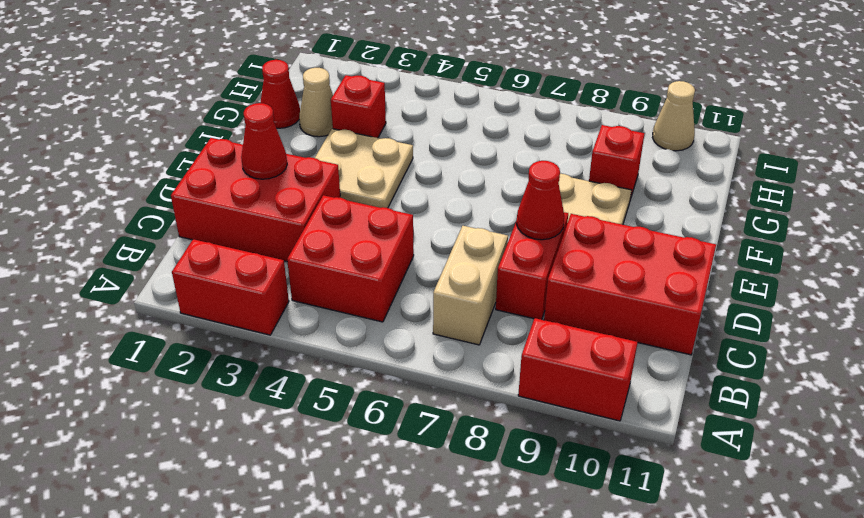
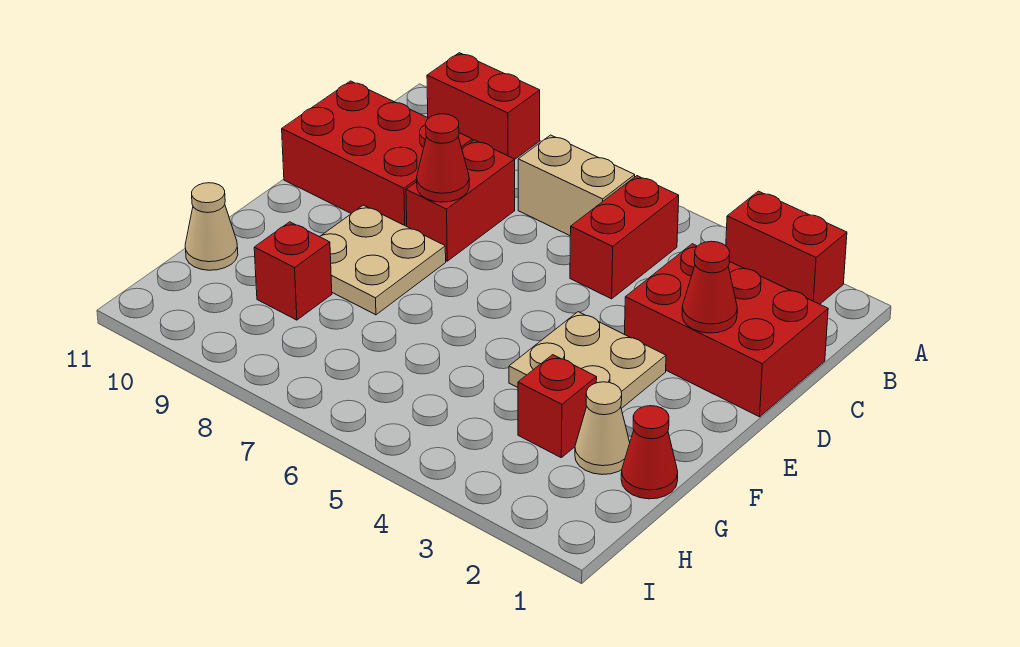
red brick B4:C5 level 1 -> red brick B5:C5 level 1
tan brick B7:C7 level 1 -> tan brick B6:B7 level 1
tan cone I10 level 1 -> tan cone G11 level 1

